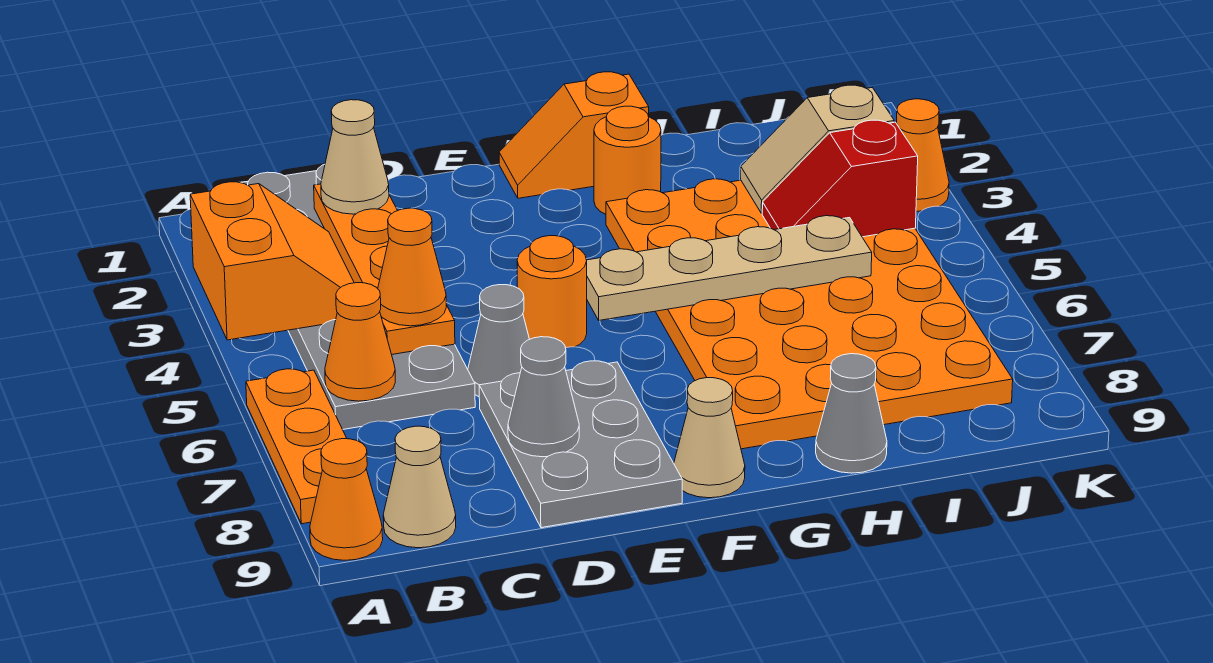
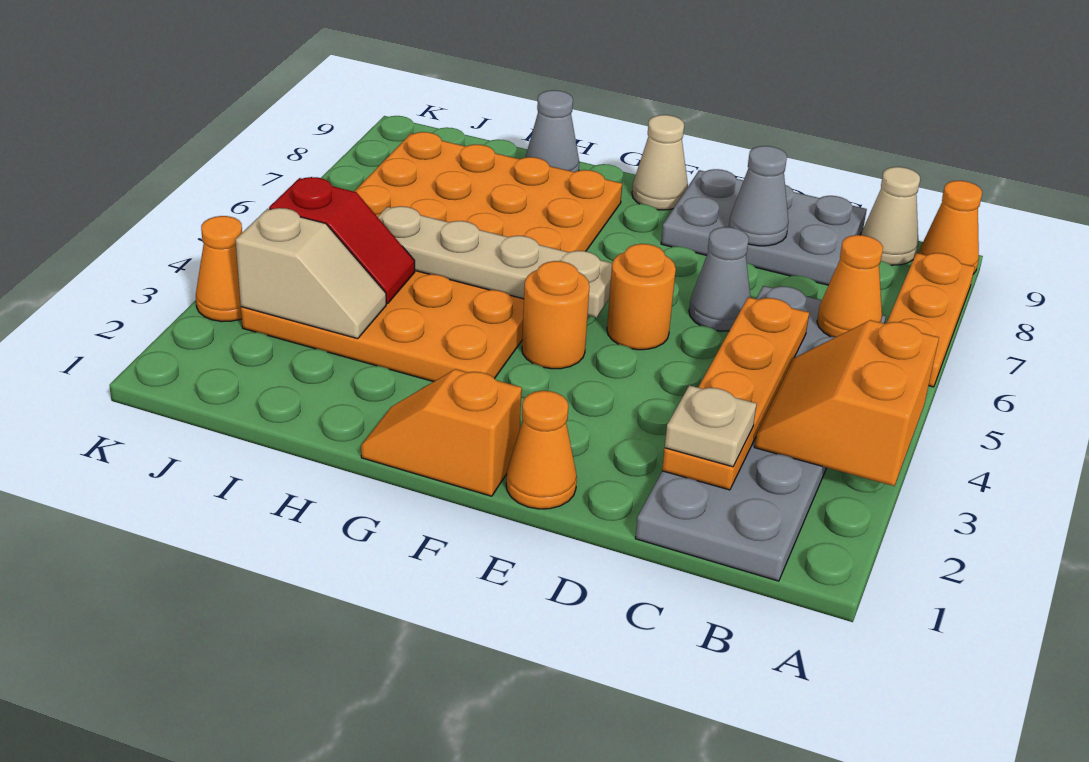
tan cone C2 level 3 -> tan plate C2 level 3
orange cone C5 level 3 -> orange cone E1 level 1
grey plate D7:E9 level 1 -> grey plate C8:E9 level 1
orange slope F1:G1 level 1 top G -> orange slope F1:G1 level 1 top F
orange round brick G2 level 1 -> orange round brick F4 level 1

